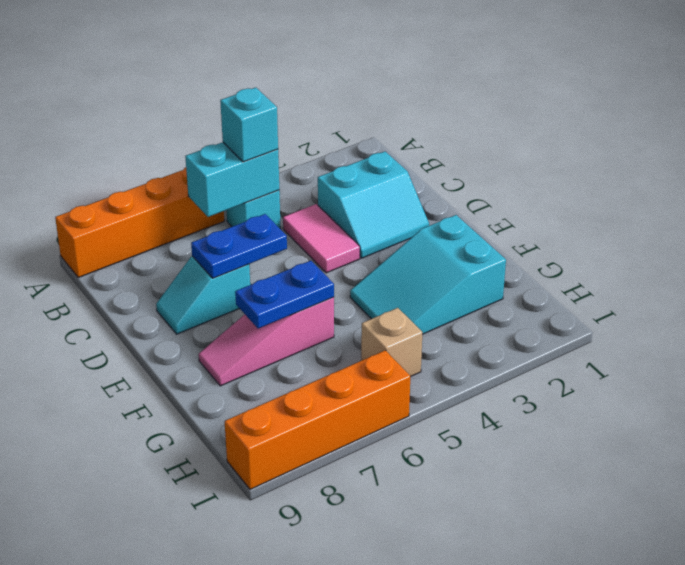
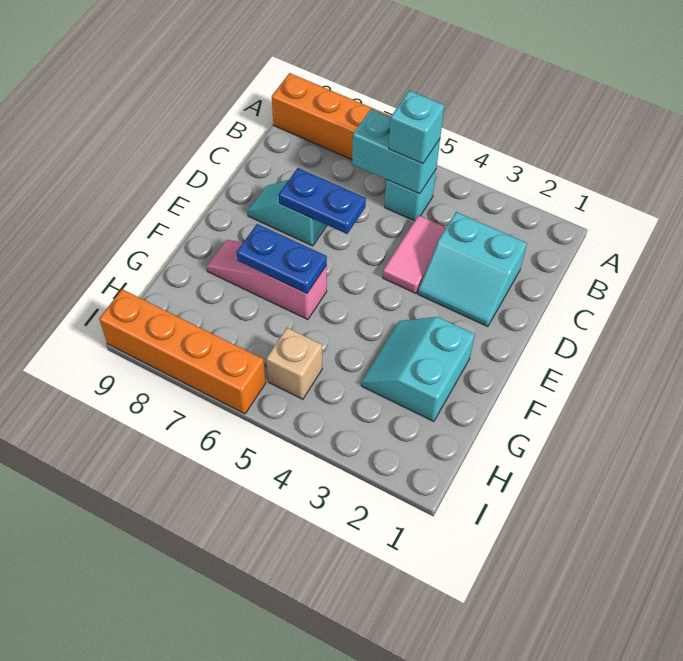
cyan slope F2:G4 level 1 top 2 -> cyan slope F2:G3 level 1 top 2

